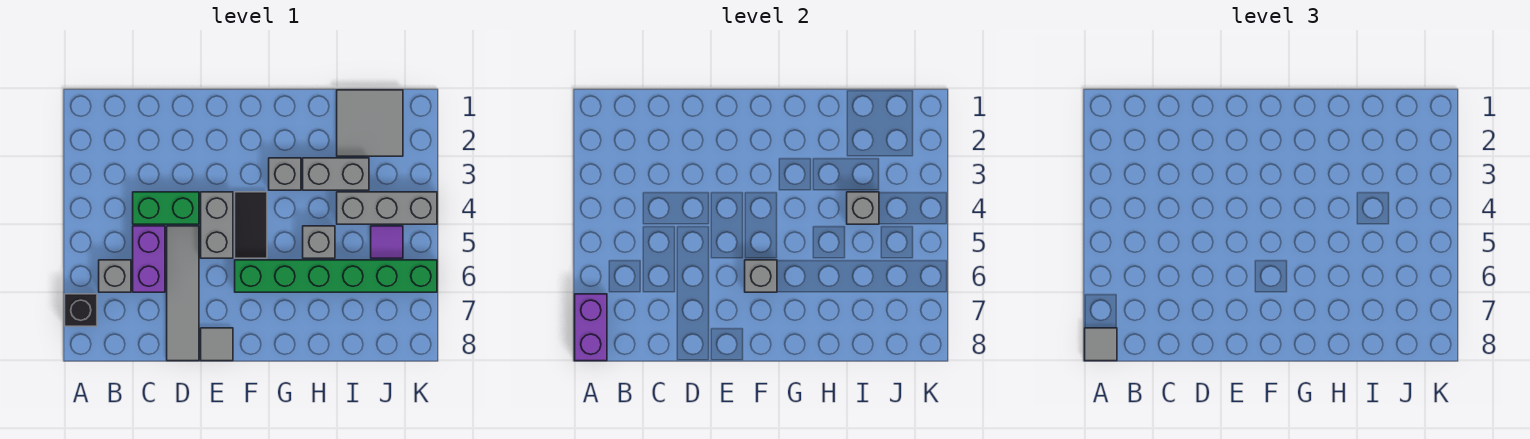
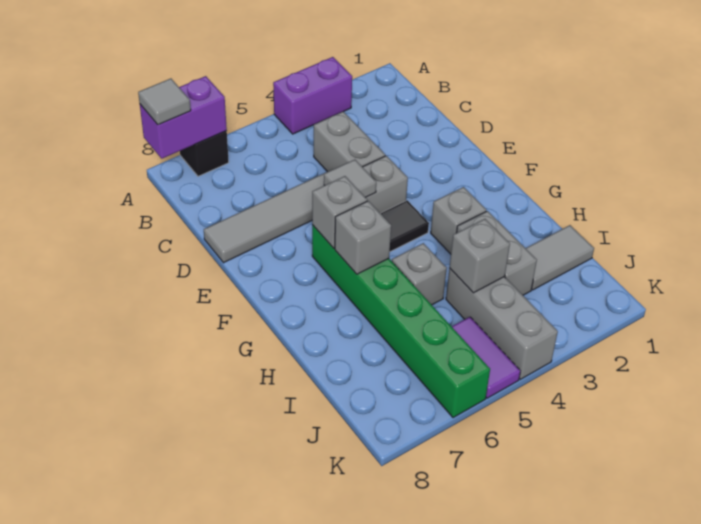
grey brick B6 level 1 -> grey brick G6 level 2
green brick C4:D4 level 1 -> grey brick C4:D4 level 1
purple brick C5:C6 level 1 -> purple brick A3:A4 level 1
grey tile E8 level 1 -> grey tile E5 level 2
grey tile I1:J2 level 1 -> grey tile I1:I2 level 1
purple tile J5 level 1 -> purple tile J5:K5 level 1

